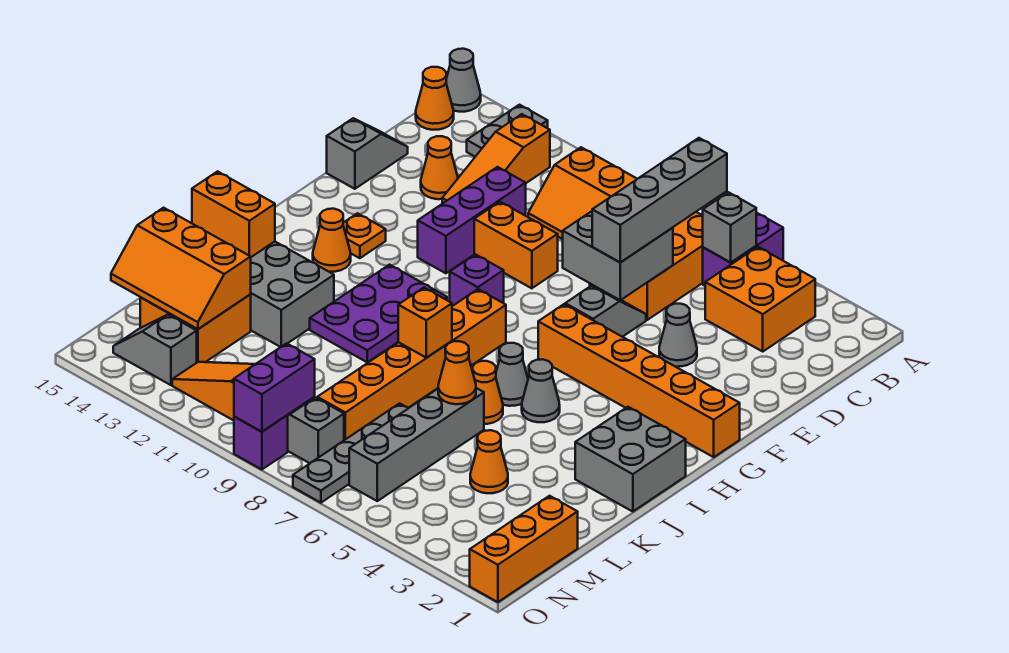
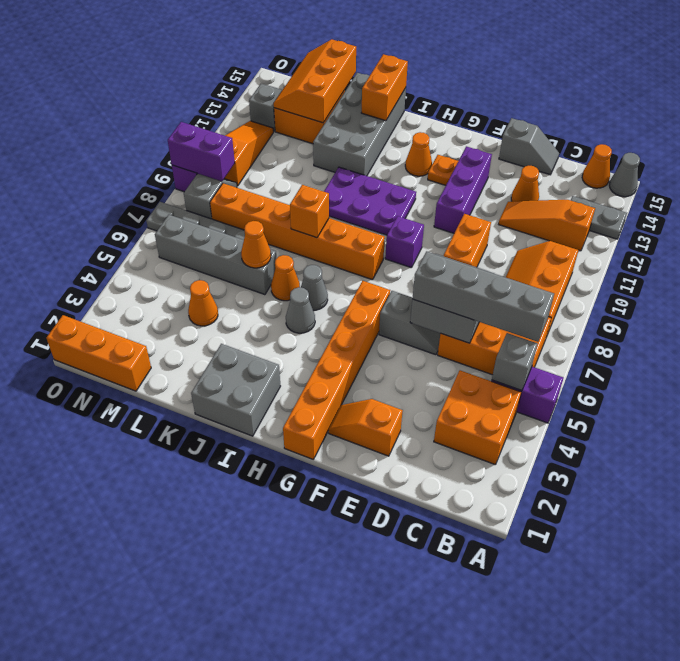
purple brick D11:F11 level 1 -> purple brick F11:F13 level 1
none -> orange slope E2:F2 level 1 top E
grey cone E4 level 1 -> none

